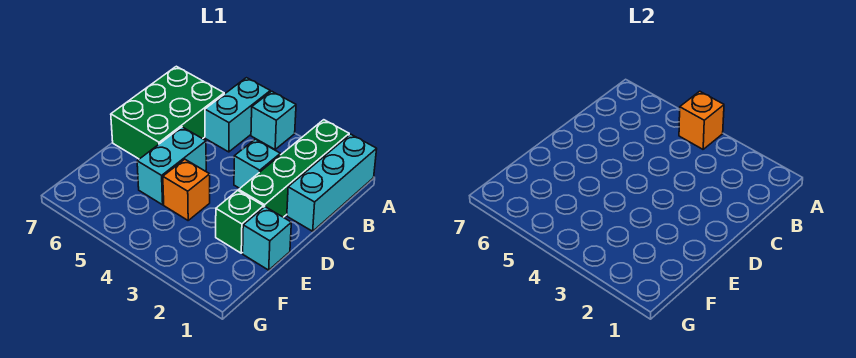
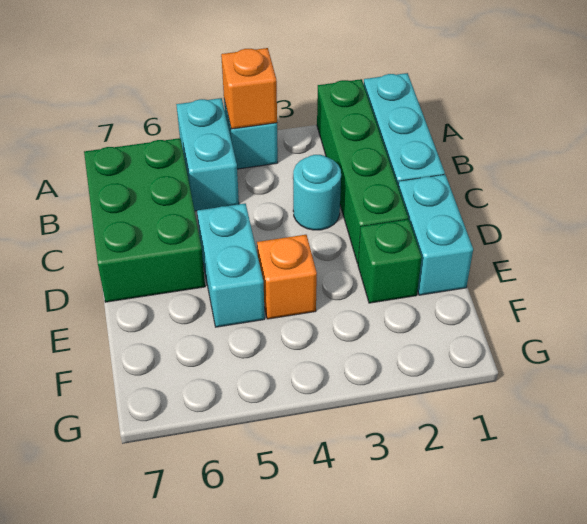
cyan brick C3 level 1 -> cyan round brick C3 level 1
cyan brick E1 level 1 -> cyan brick D1:E1 level 1

